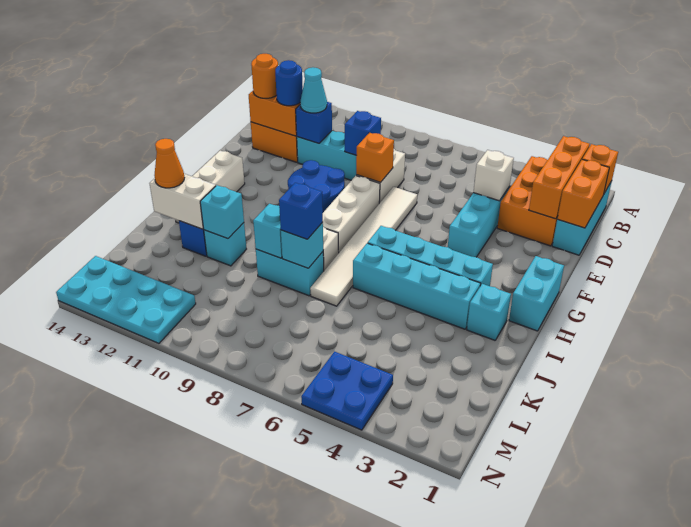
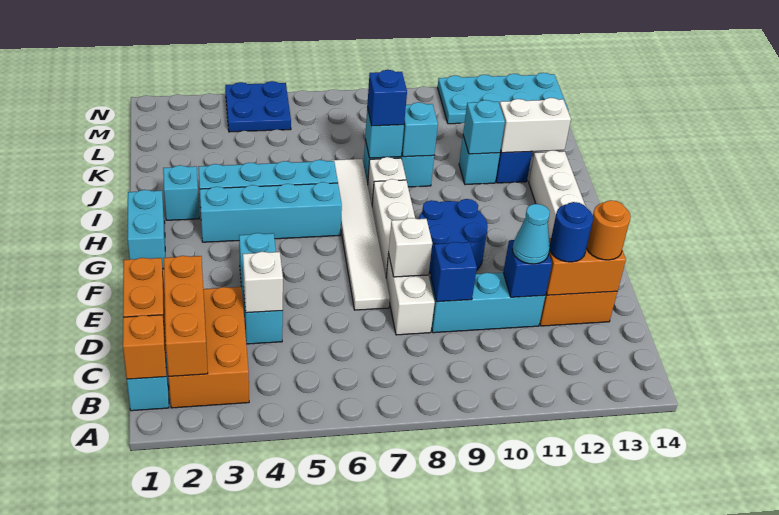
orange brick E8 level 2 -> white brick E8 level 2
orange cone J13 level 3 -> none

